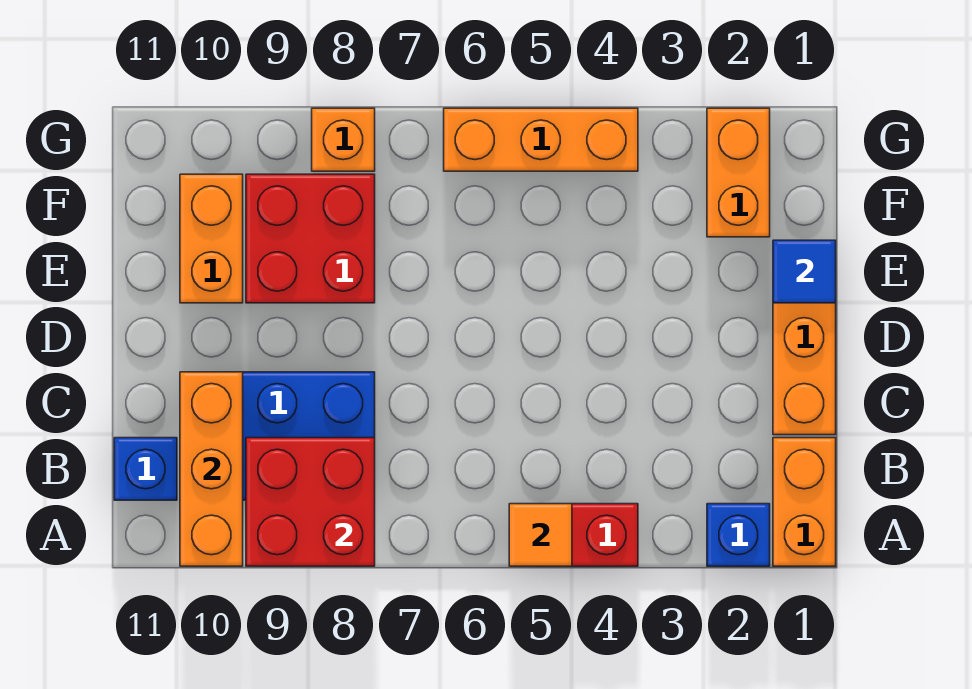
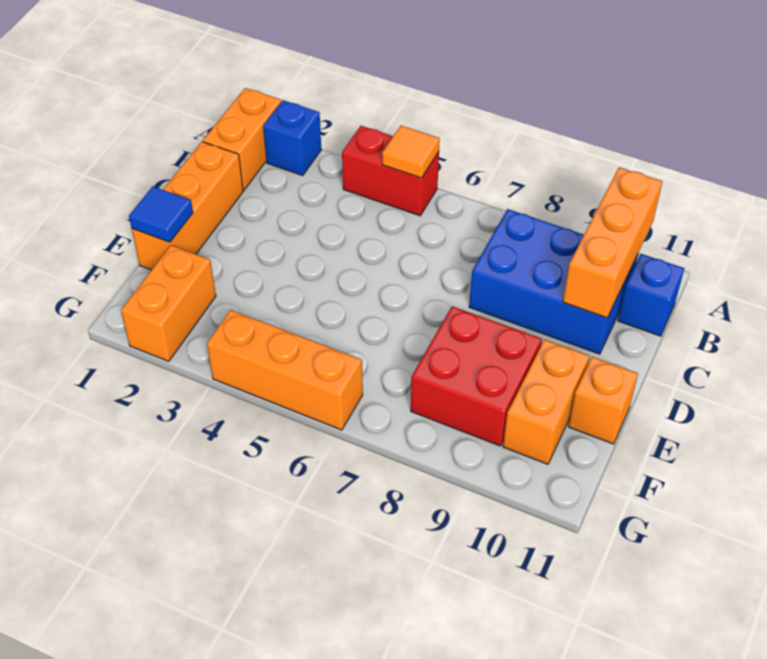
red brick A8:B9 level 2 -> none
orange brick G8 level 1 -> orange brick E11 level 1

